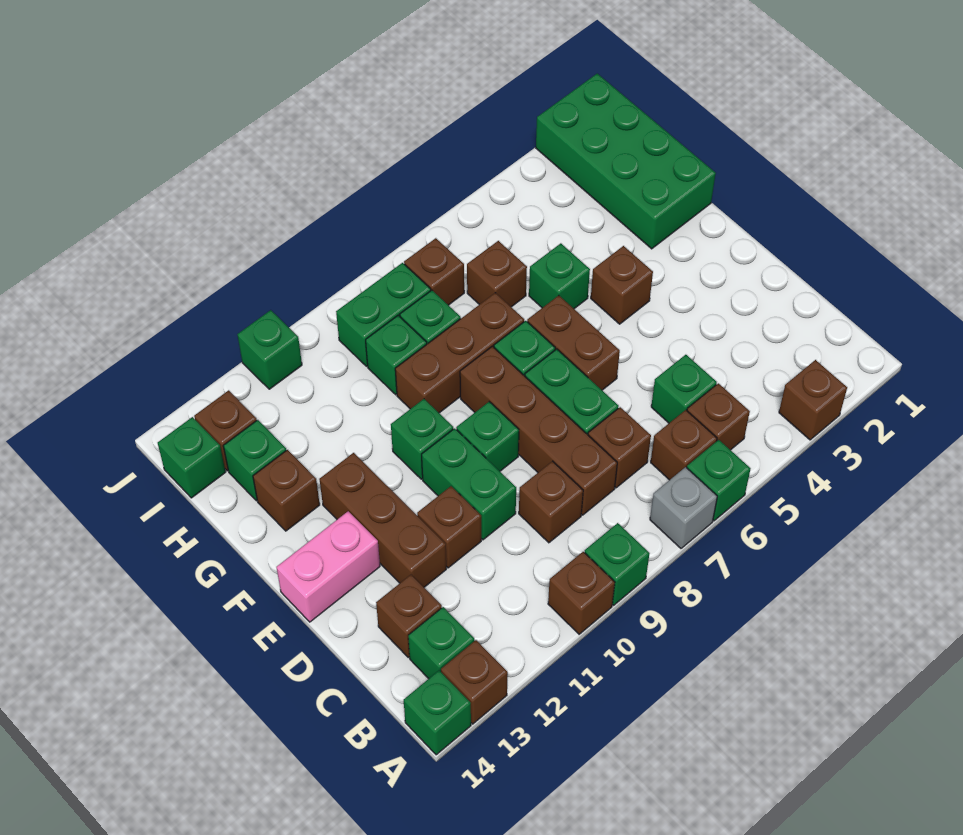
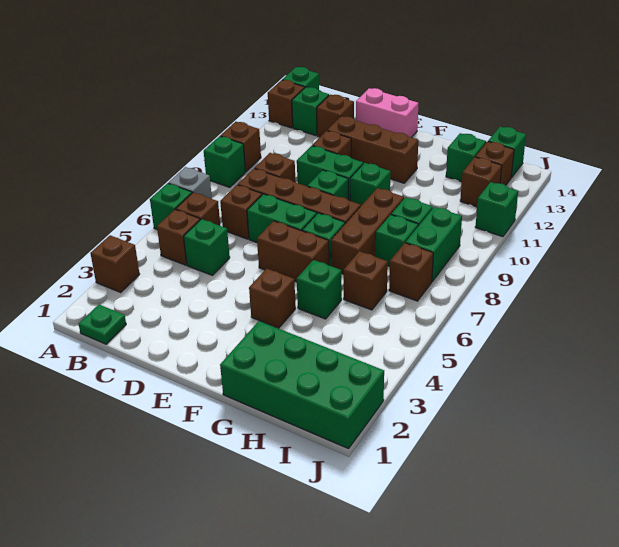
none -> green plate B1 level 1
pink brick E13:E14 level 1 -> pink brick D14:E14 level 1
brown brick G13 level 1 -> brown brick I12 level 1

